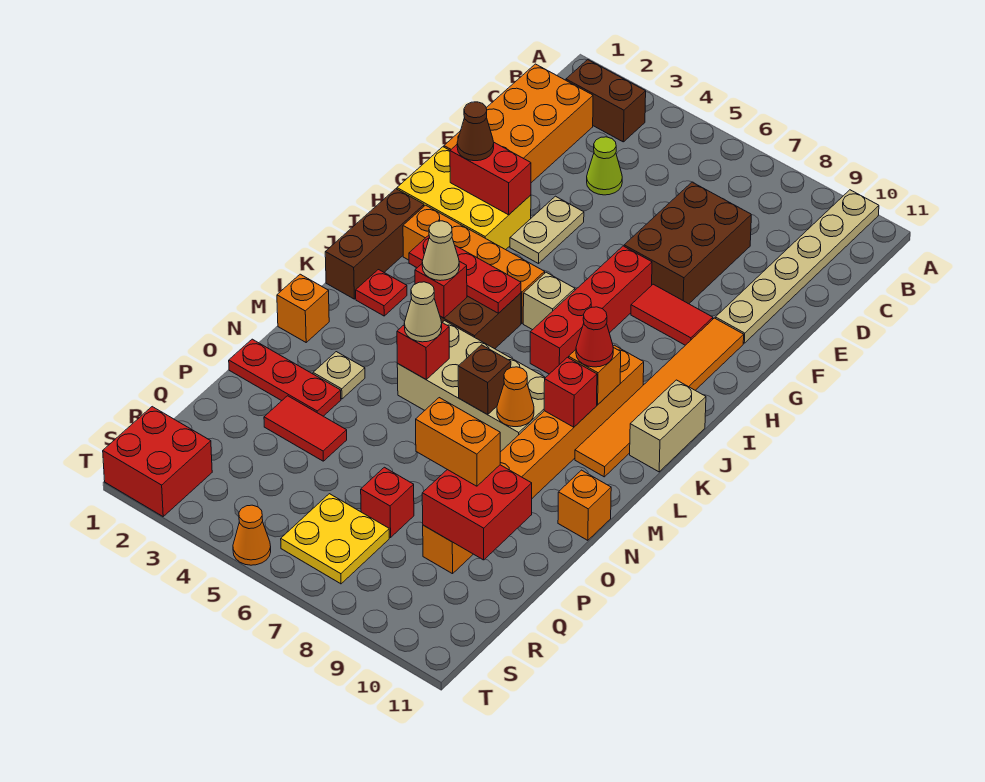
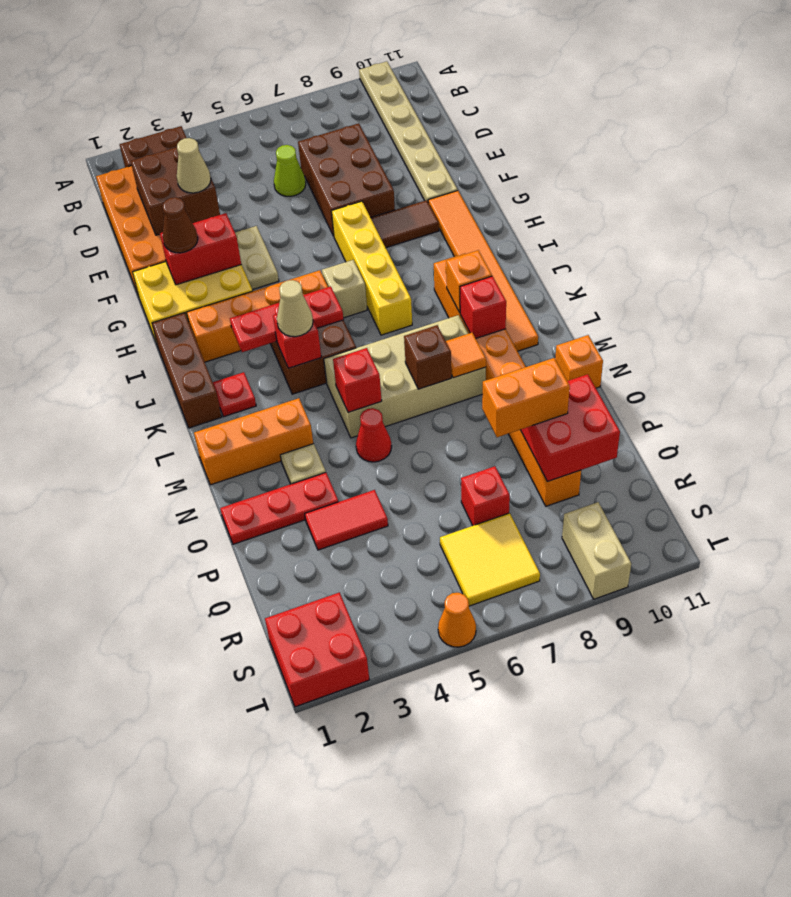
none -> brown brick D2:E3 level 2
lime cone D4 level 1 -> lime cone D6 level 1
red brick G7:J7 level 1 -> yellow brick G7:J7 level 1
red tile G8:G9 level 1 -> brown tile G8:G9 level 1
tan brick J11:K11 level 1 -> tan brick S9:T9 level 1
red cone K9 level 3 -> red cone N5 level 1
orange brick M1 level 1 -> orange brick M1:M3 level 1
tan cone M5 level 3 -> tan cone E3 level 3
orange cone M8 level 2 -> orange tile M8 level 2
yellow plate R6:S7 level 1 -> yellow tile R6:S7 level 1

